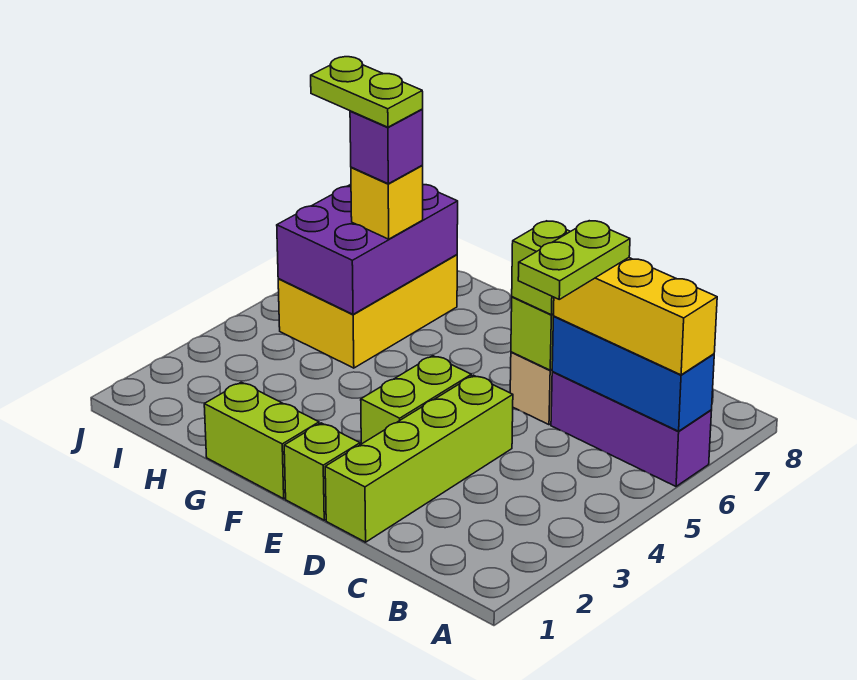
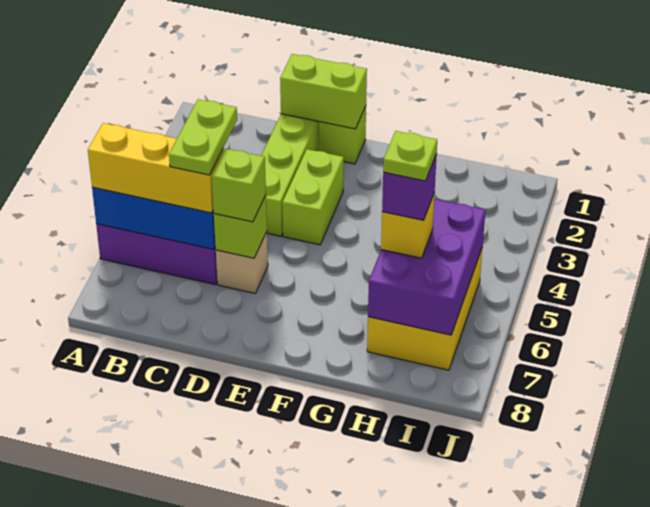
lime brick F1:G1 level 1 -> lime brick D1:E1 level 2
lime plate H6:I6 level 5 -> lime plate H6 level 5

